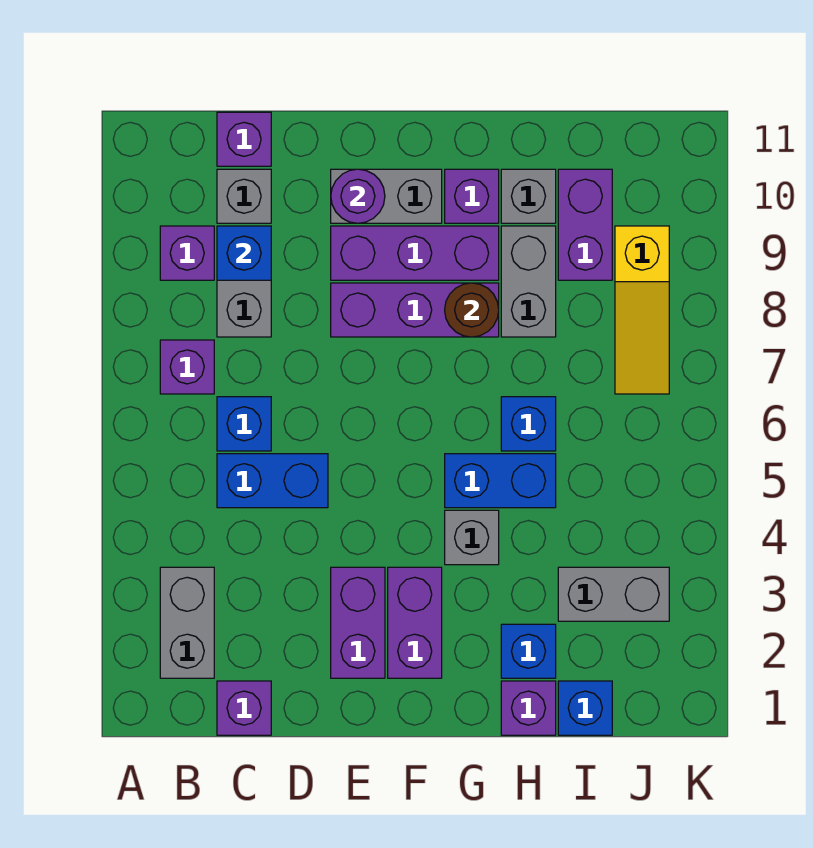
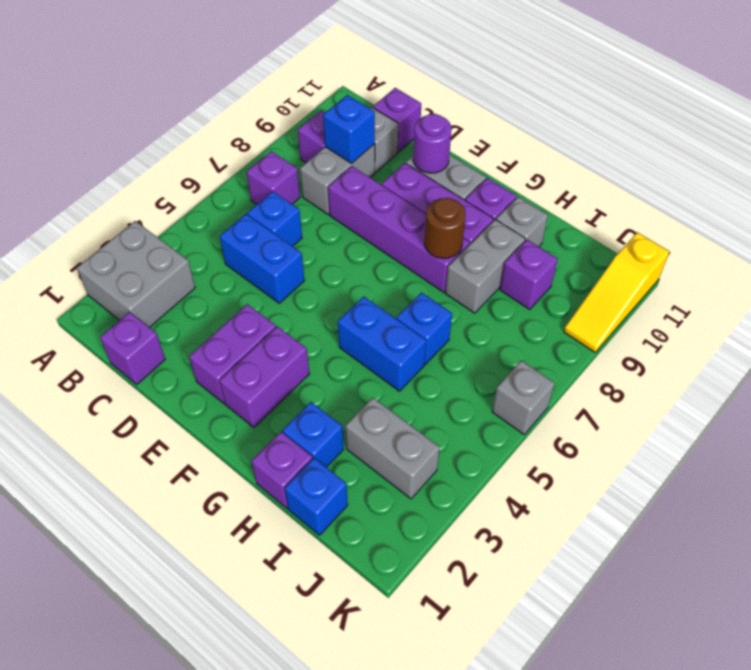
grey brick B2:B3 level 1 -> grey brick A2:B3 level 1
purple brick E8:G8 level 1 -> purple brick D8:G8 level 1
grey brick G4 level 1 -> grey brick K6 level 1
purple brick I9:I10 level 1 -> purple brick I9 level 1
yellow slope J7:J9 level 1 top 9 -> yellow slope K9:K11 level 1 top 11

